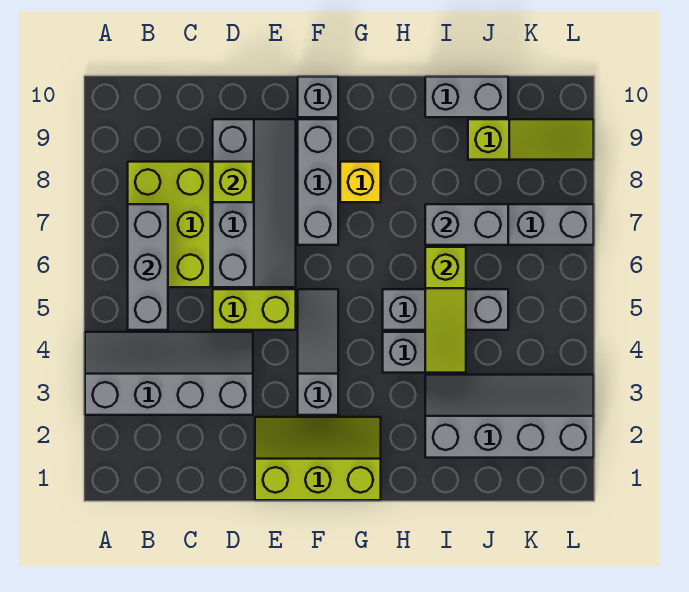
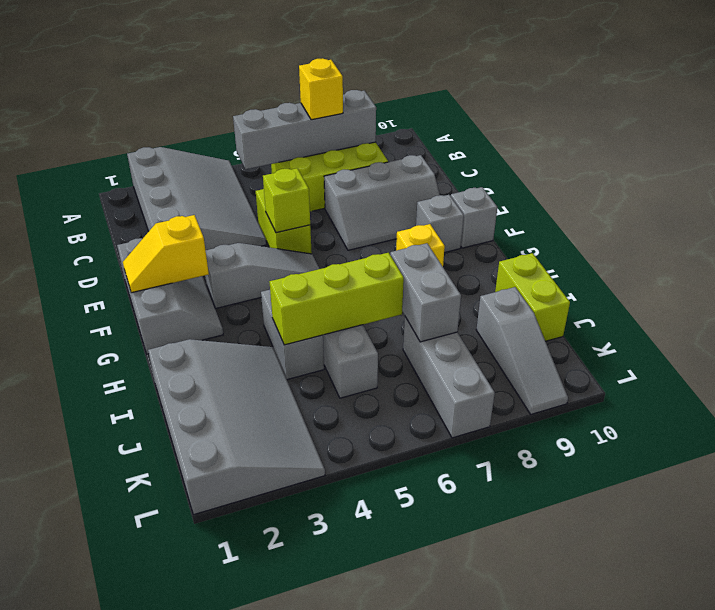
grey slope A3:D4 level 1 top 3 -> grey slope A2:D4 level 1 top 2
grey brick B5:B7 level 2 -> grey brick B5:B8 level 2
none -> yellow brick B7 level 3
grey slope D6:E9 level 1 top D -> grey slope D7:E9 level 1 top D
lime brick D8 level 2 -> lime brick E5 level 2
lime slope E1:G2 level 1 top 1 -> grey slope E1:G2 level 1 top 1
none -> yellow slope F1:F2 level 2 top 2
grey brick F7:F9 level 1 -> grey brick F9 level 1
grey slope I2:L3 level 1 top 2 -> grey slope I1:L3 level 1 top 1
lime slope I4:I6 level 2 top 6 -> lime brick I4:I6 level 2
grey brick I10:J10 level 1 -> lime brick I10:J10 level 1
lime slope J9:L9 level 1 top J -> grey slope J9:L9 level 1 top J

